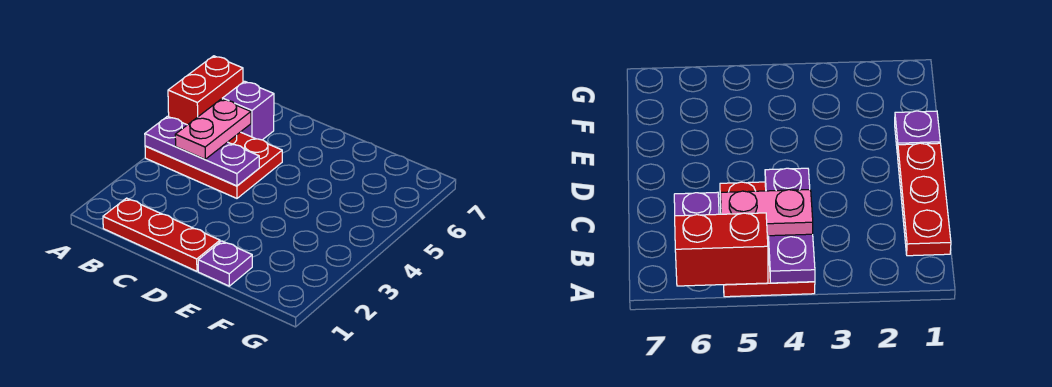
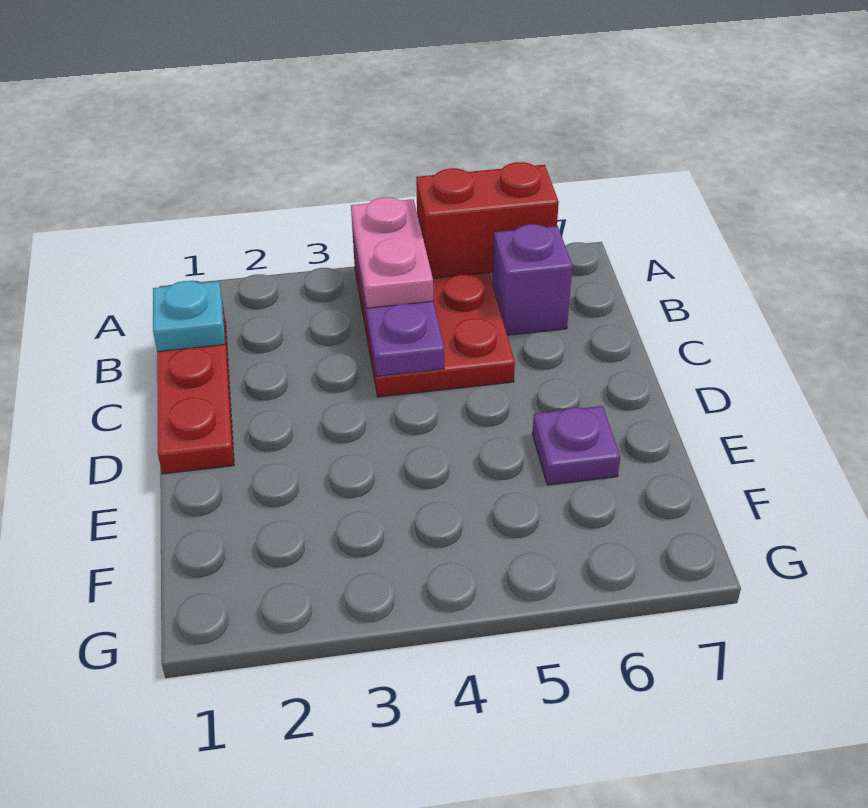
none -> cyan plate B1 level 2
pink plate B4:B5 level 3 -> pink plate A4:B4 level 3
purple plate E1 level 1 -> purple plate E6 level 1

